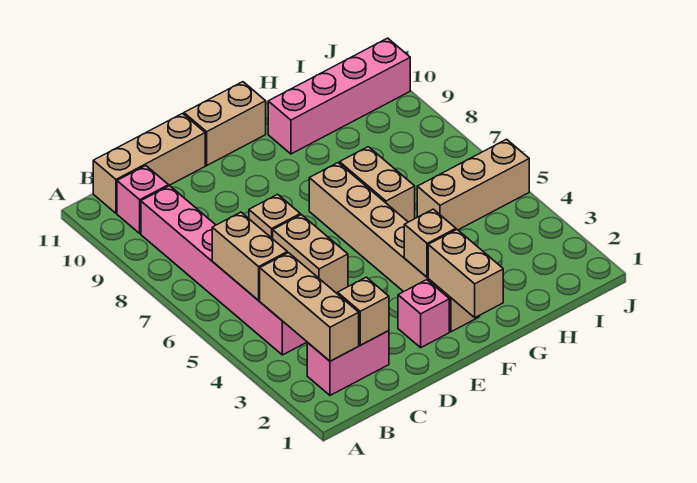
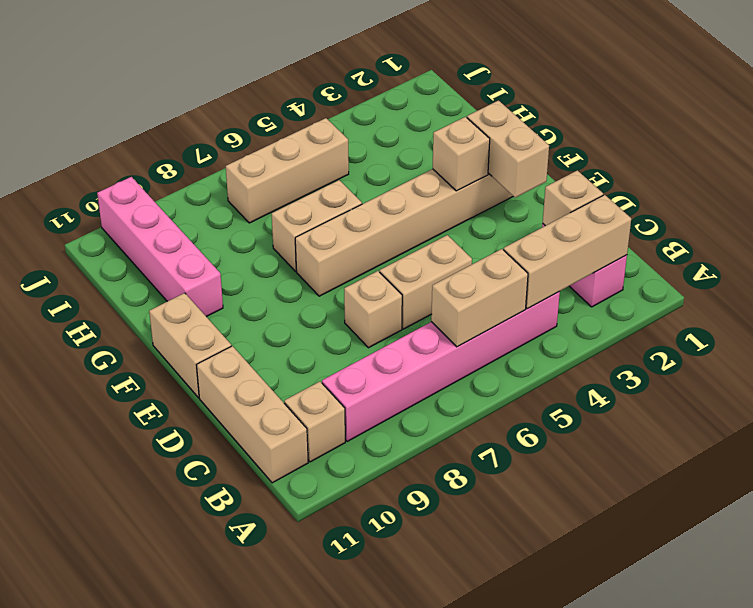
pink brick B10 level 1 -> tan brick B10 level 1
pink brick E2 level 1 -> none
tan brick F1:F2 level 2 -> tan brick E2:F2 level 2
tan brick H5:J5 level 1 -> tan brick I5:I7 level 1

